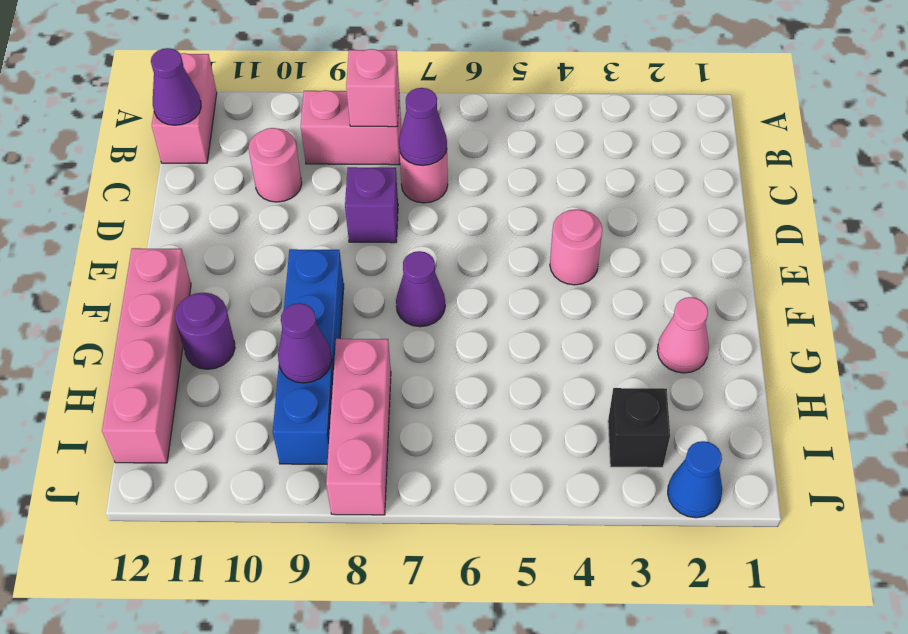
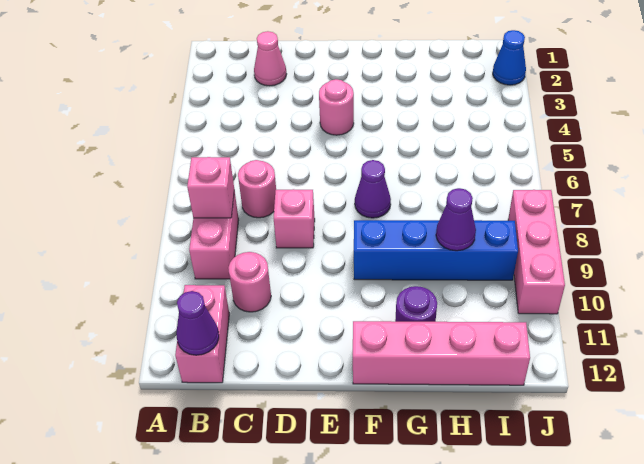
pink brick A12:B12 level 1 -> pink brick B11:B12 level 1
purple cone C7 level 2 -> none
purple brick D8 level 1 -> pink brick D8 level 1
pink cone G2 level 1 -> pink cone C2 level 1
pink brick H8:J8 level 1 -> pink brick J8:J10 level 1
black brick I3 level 1 -> none

